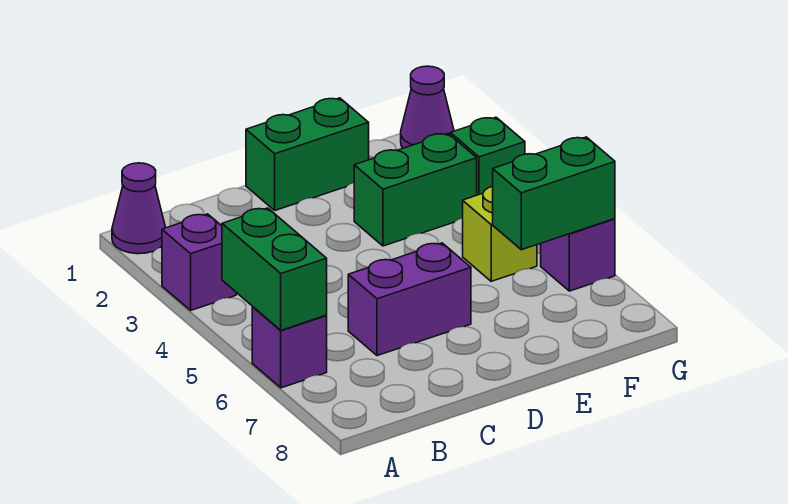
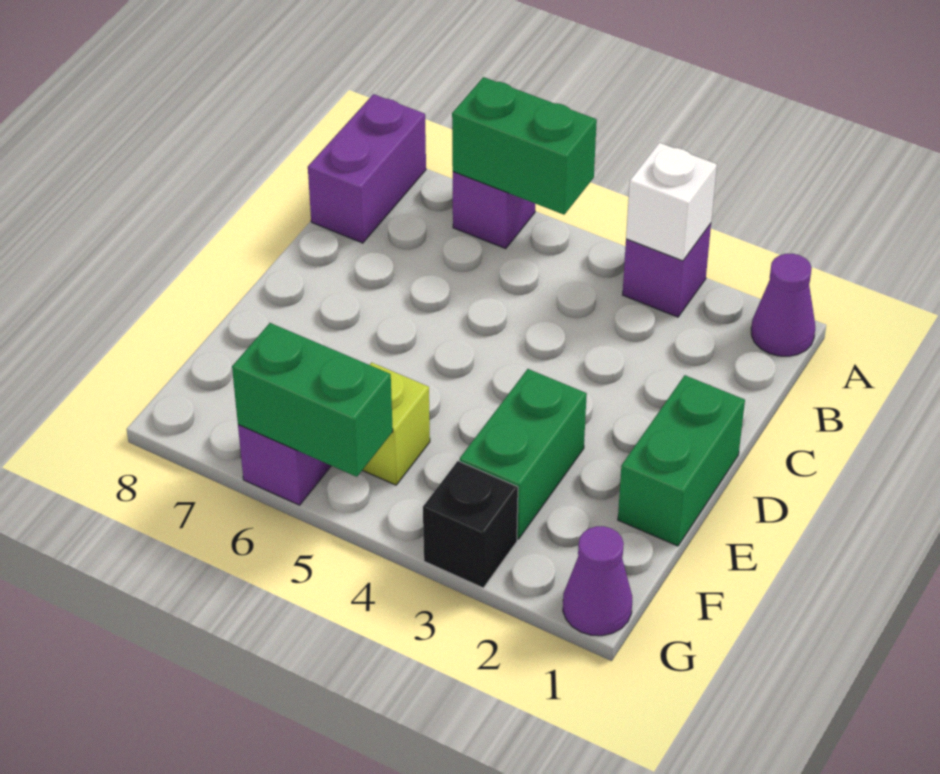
none -> white brick A3 level 2
purple brick C6:D6 level 1 -> purple brick A8:B8 level 1
green brick F6:G6 level 2 -> green brick G5:G6 level 2
green brick G3 level 1 -> black brick G3 level 1

